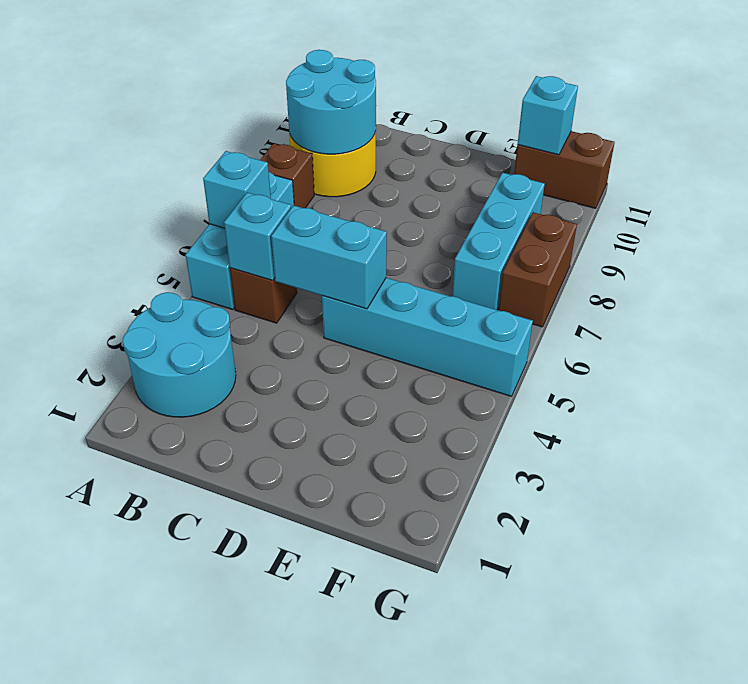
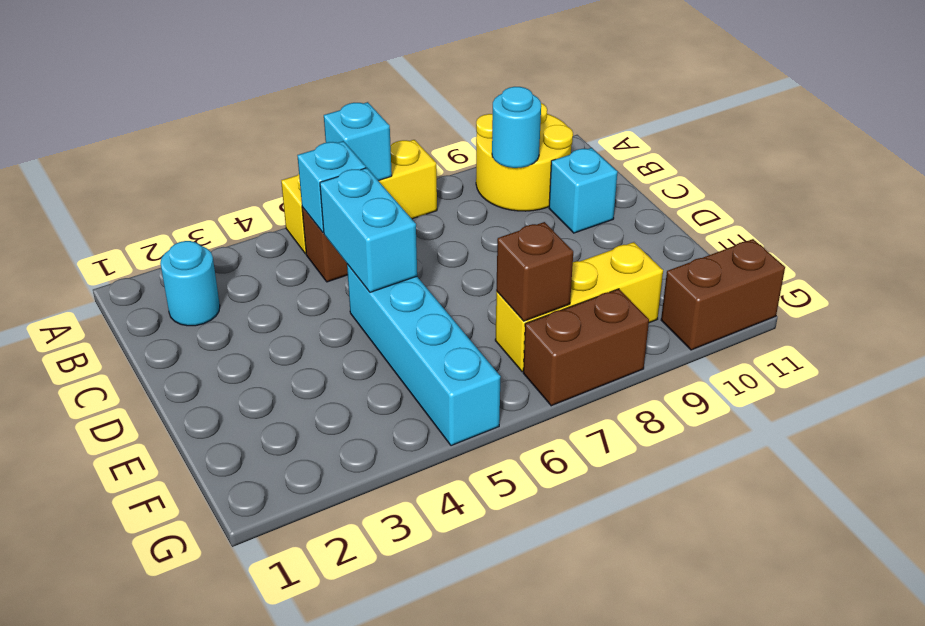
cyan round brick A2:B3 level 1 -> cyan round brick B2 level 1
cyan brick A5:A7 level 1 -> yellow brick A5:A7 level 1
brown brick A8 level 1 -> brown brick F7 level 2
cyan round brick A9:B10 level 2 -> cyan round brick B9 level 2
cyan brick F7:F9 level 1 -> yellow brick F7:F9 level 1
brown brick F11:G11 level 1 -> brown brick G10:G11 level 1
cyan brick F11 level 2 -> cyan brick C10 level 1

